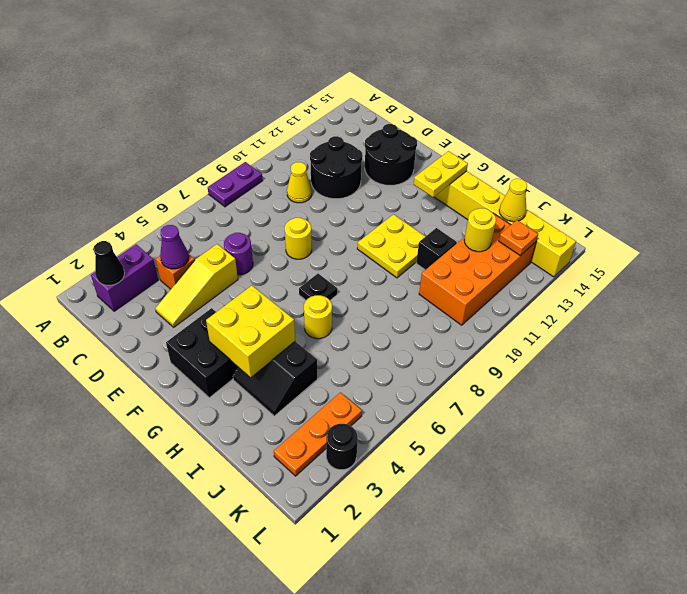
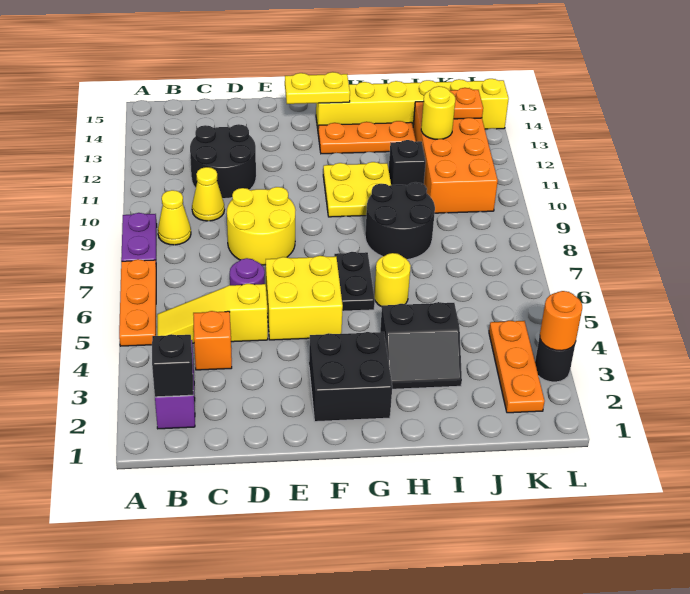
none -> orange plate A5:A7 level 1
black cone B2 level 2 -> black brick B2 level 2
purple cone C4 level 2 -> none
yellow slope D3:D5 level 1 top 5 -> yellow slope B5:D5 level 1 top D
black round brick D13:E14 level 1 -> black round brick H8:I9 level 1
yellow round brick E8 level 1 -> yellow round brick D8:E9 level 1
yellow brick G3:H4 level 2 -> yellow brick E5:F6 level 1
black plate G7 level 1 -> black plate G6:G7 level 1
none -> orange plate G13:I13 level 1
yellow plate G13:G14 level 2 -> yellow plate F14:G14 level 2
yellow cone J14 level 2 -> yellow cone B9 level 1
none -> orange round brick L3 level 2

